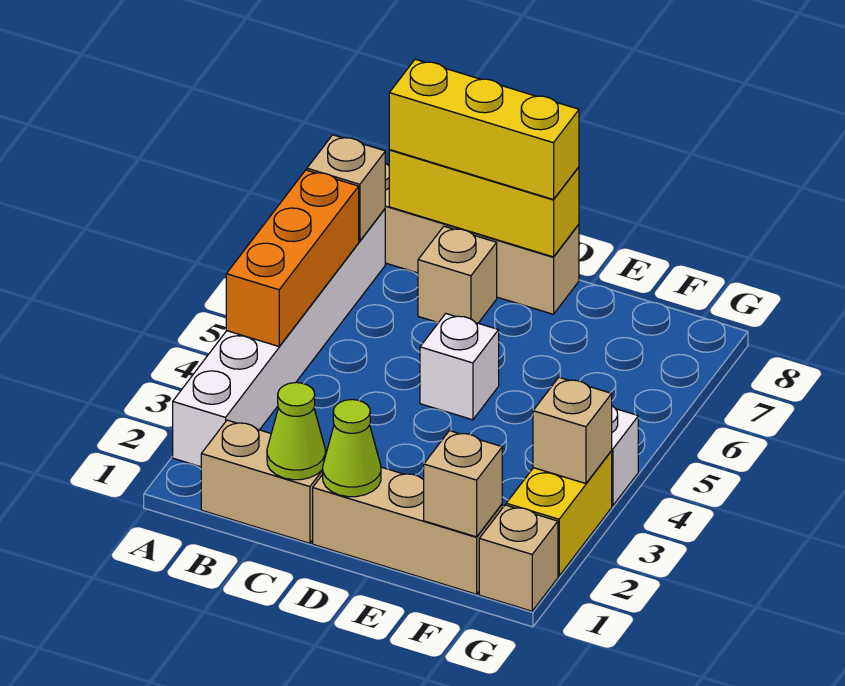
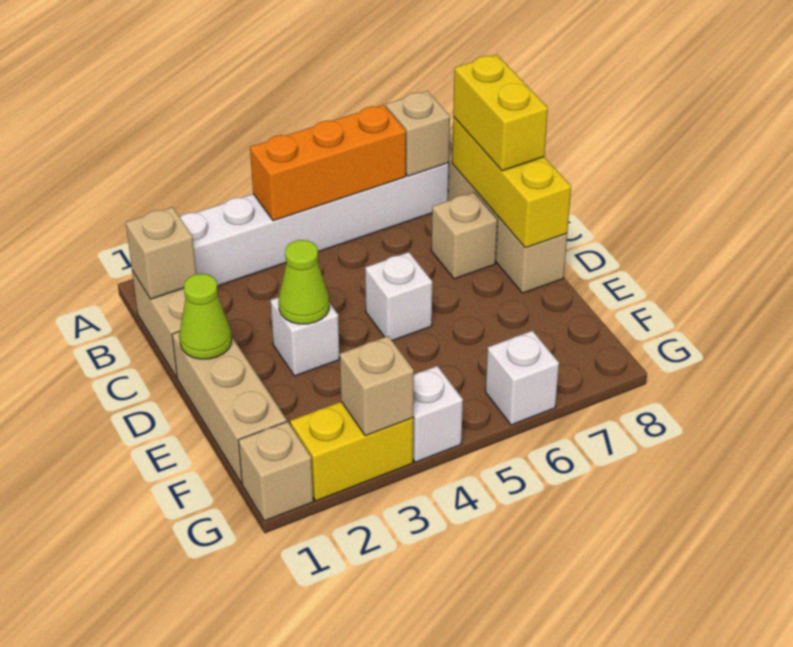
yellow brick B8:D8 level 3 -> yellow brick B8:C8 level 3
lime cone C1 level 2 -> lime cone D3 level 2
none -> white brick D3 level 1
tan brick F1 level 2 -> tan brick B1 level 2
none -> white brick G6 level 1

